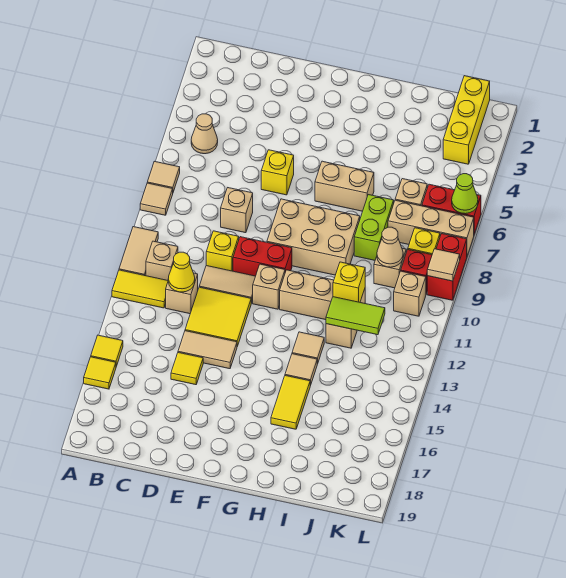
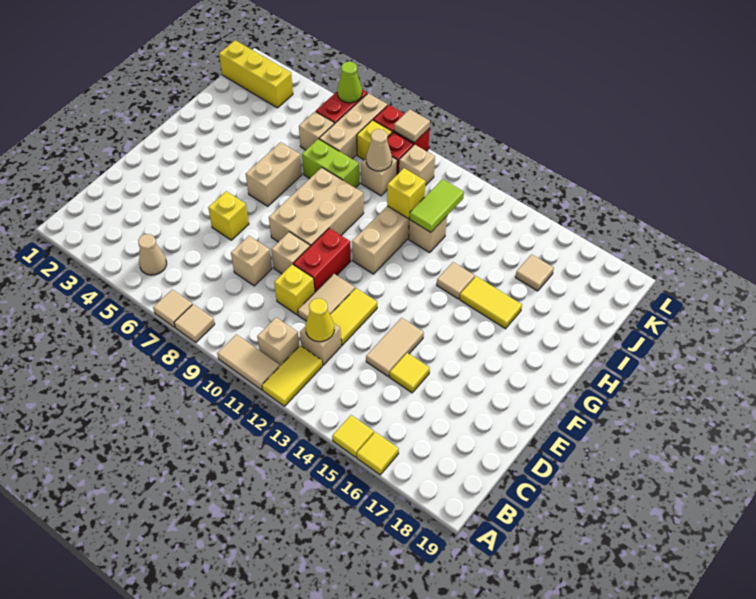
yellow tile D12:E13 level 1 -> yellow tile D12:E12 level 1
tan brick F11 level 1 -> tan brick E9 level 1
tan tile H13 level 1 -> tan tile J16 level 1

